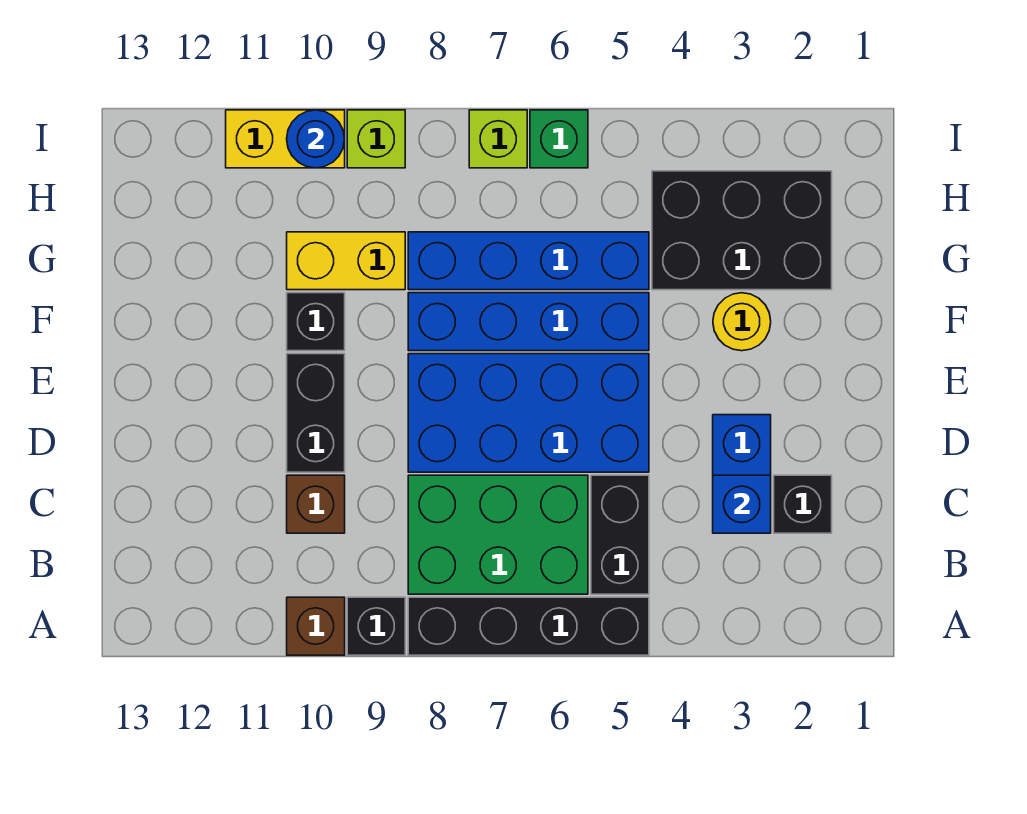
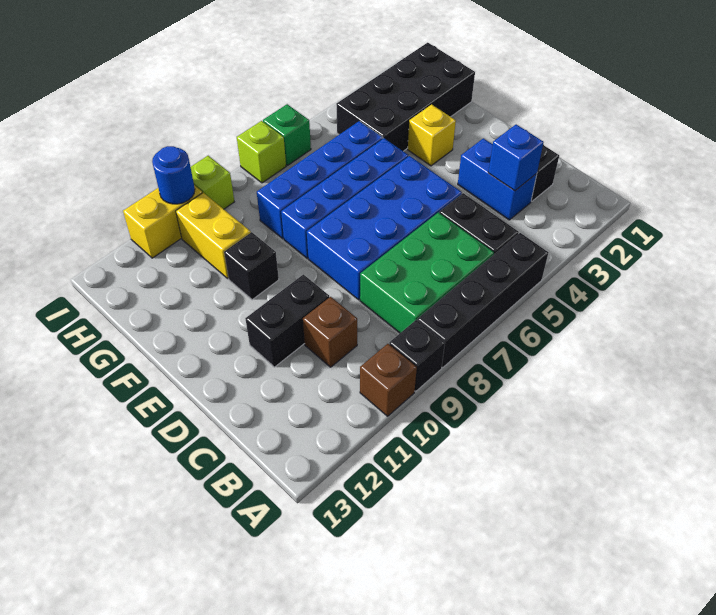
black brick D10:E10 level 1 -> black brick D10:D11 level 1
yellow round brick F3 level 1 -> yellow brick F3 level 1
black brick G2:H4 level 1 -> black brick G1:H4 level 1
yellow brick G9:G10 level 1 -> yellow brick G10:H10 level 1

